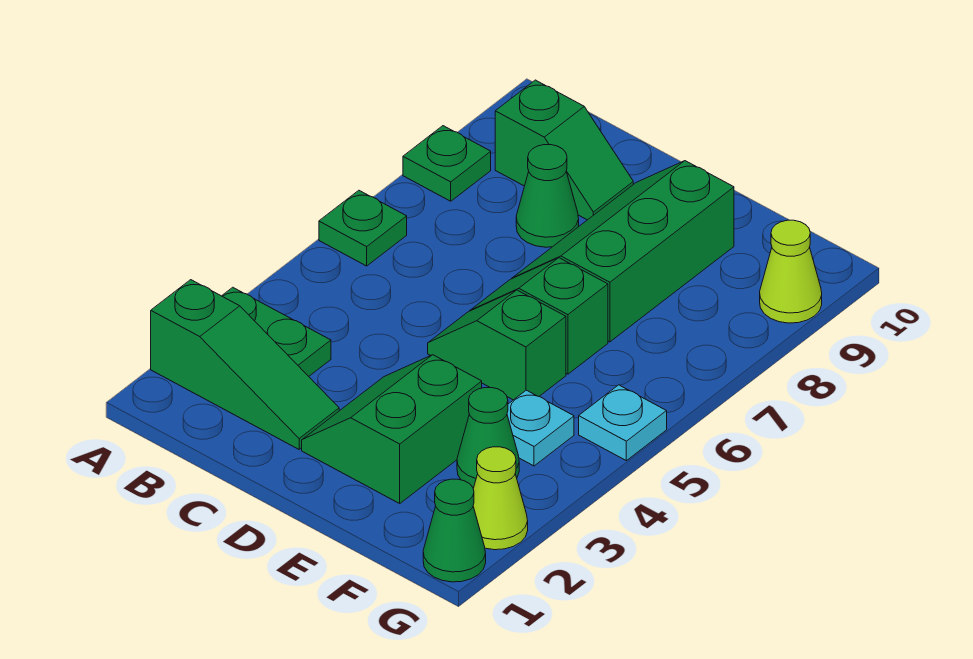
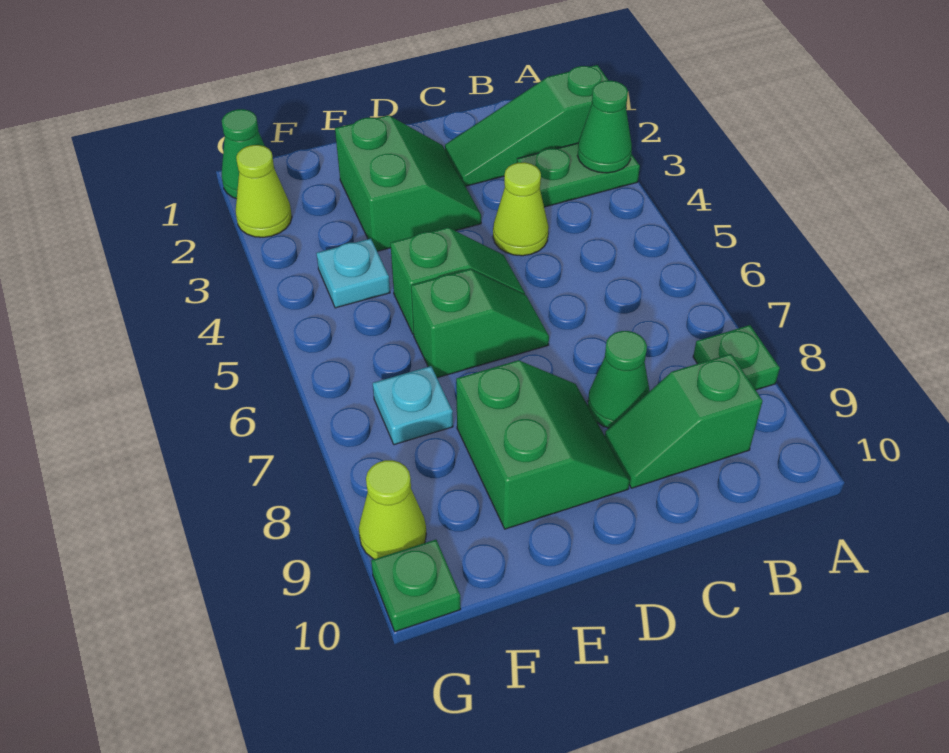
green plate A6 level 1 -> green plate G10 level 1
none -> lime cone C4 level 1
green slope D7:E9 level 1 top E -> green slope D8:E9 level 1 top E
green cone F3 level 1 -> green cone A3 level 2
cyan plate G5 level 1 -> cyan plate F7 level 1

